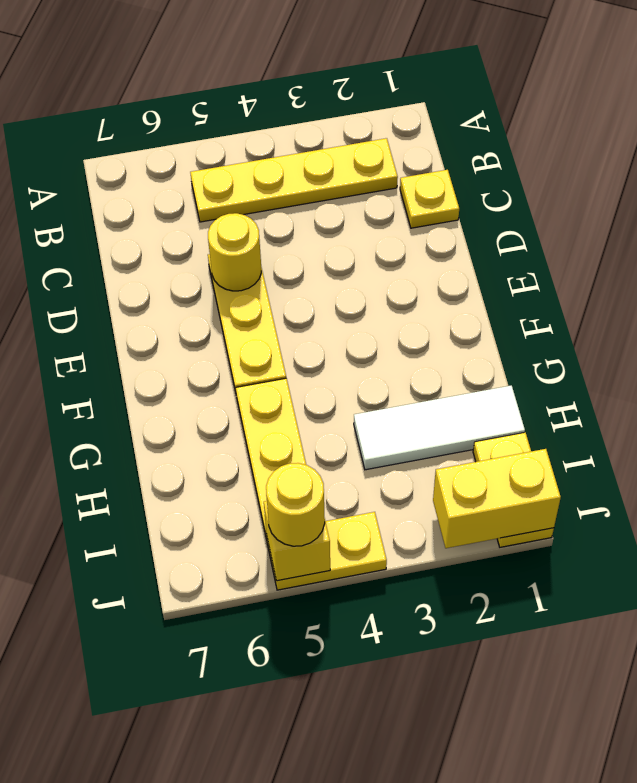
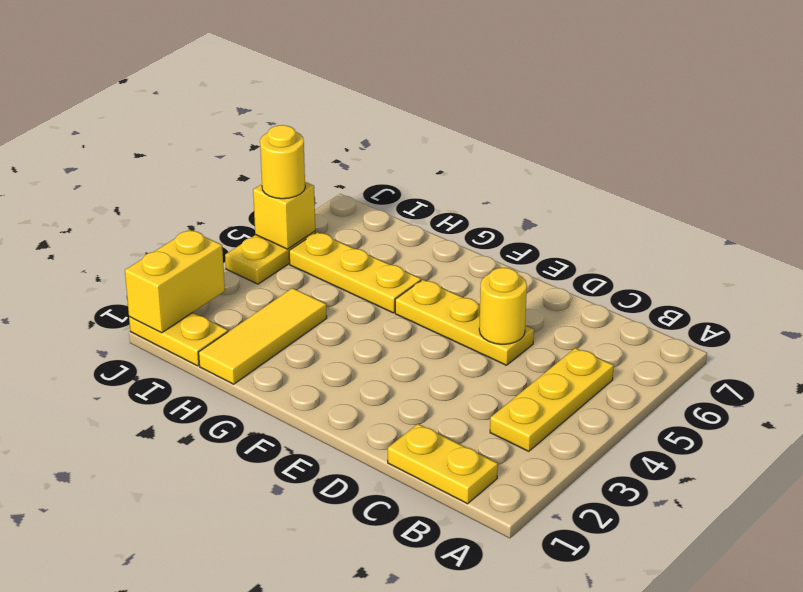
yellow plate B2:B5 level 1 -> yellow plate B3:B5 level 1
yellow plate C1 level 1 -> yellow plate B1:C1 level 1
white tile H1:H3 level 1 -> yellow tile H1:H3 level 1

